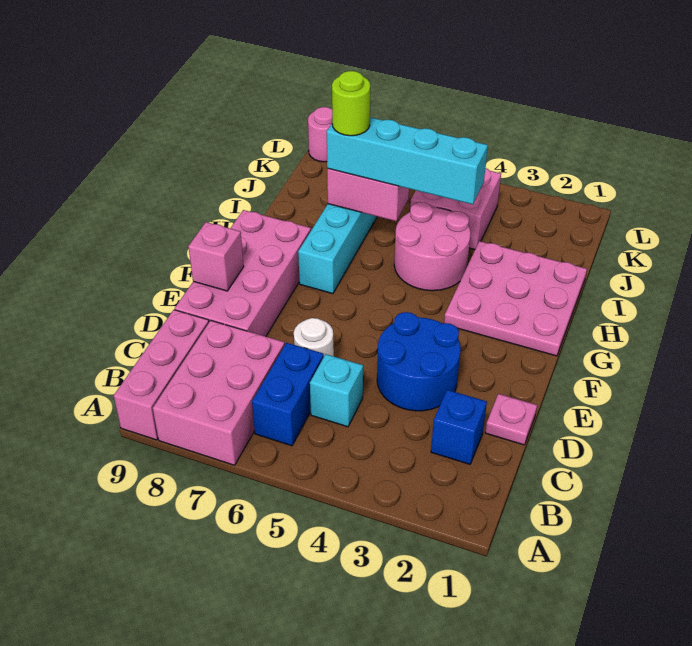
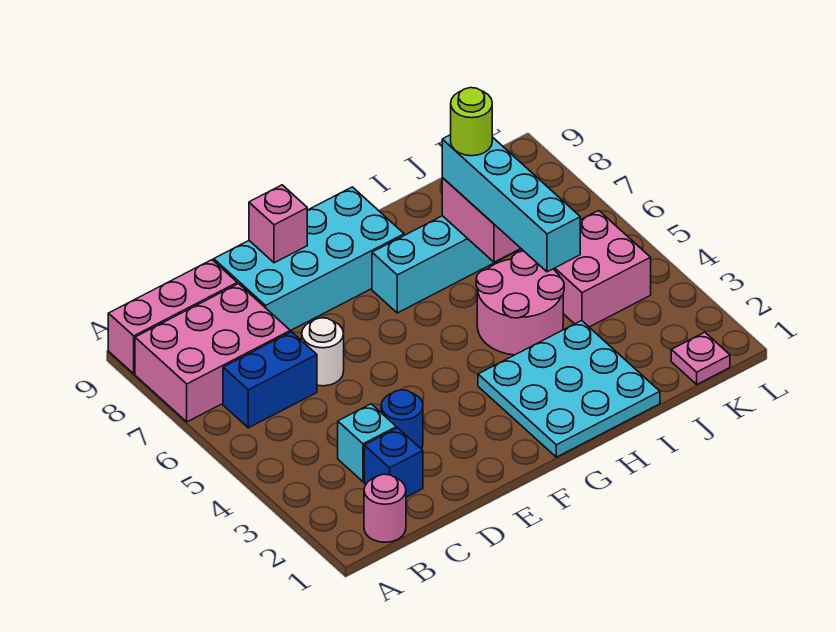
cyan brick C5 level 1 -> cyan brick C3 level 1
pink plate D1 level 1 -> pink plate K1 level 1
blue round brick D3:E4 level 1 -> blue round brick D3 level 1
pink brick D8:G9 level 1 -> cyan brick D8:G9 level 1
pink plate G1:I3 level 1 -> cyan plate G1:I3 level 1
pink round brick L9 level 1 -> pink round brick B1 level 1

